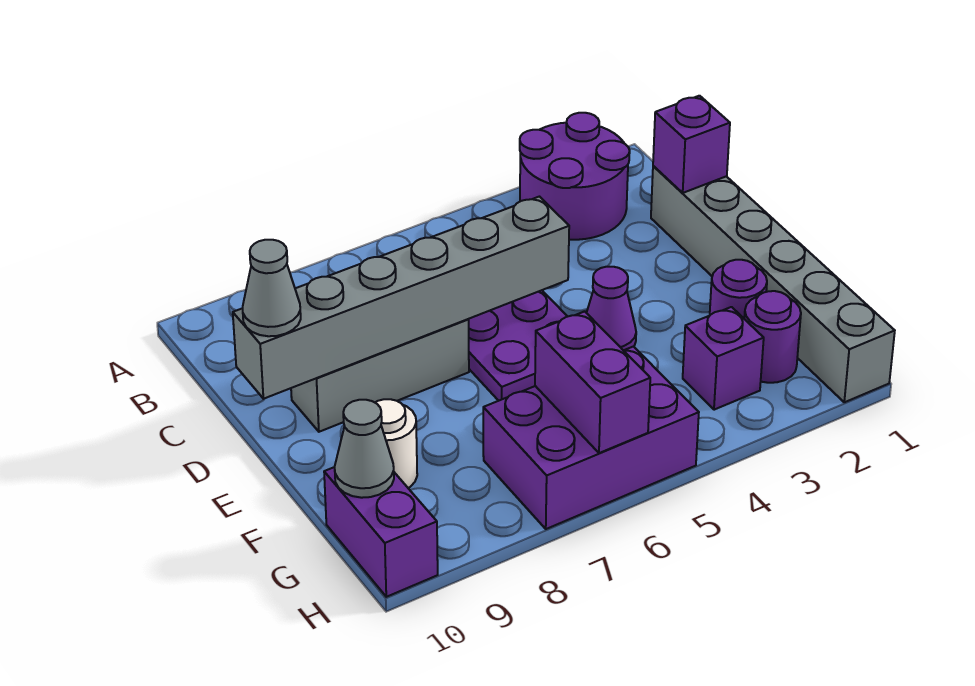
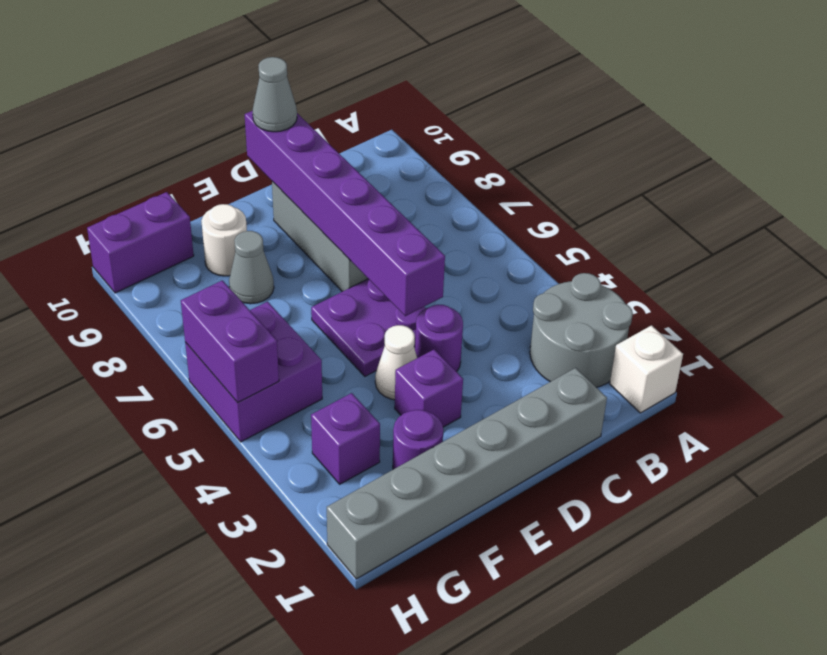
none -> white brick A1 level 1
purple round brick A2:B3 level 1 -> grey round brick A2:B3 level 1
purple brick C1 level 2 -> purple brick E3 level 1
grey brick D5:D10 level 2 -> purple brick D5:D10 level 2
purple cone E4 level 1 -> white cone E4 level 1
purple round brick G2 level 1 -> purple round brick D4 level 1
purple brick G5:H7 level 1 -> purple brick G5:H6 level 1
purple brick G6:H6 level 2 -> purple brick H5:H6 level 2
grey cone G10 level 2 -> grey cone F8 level 1

